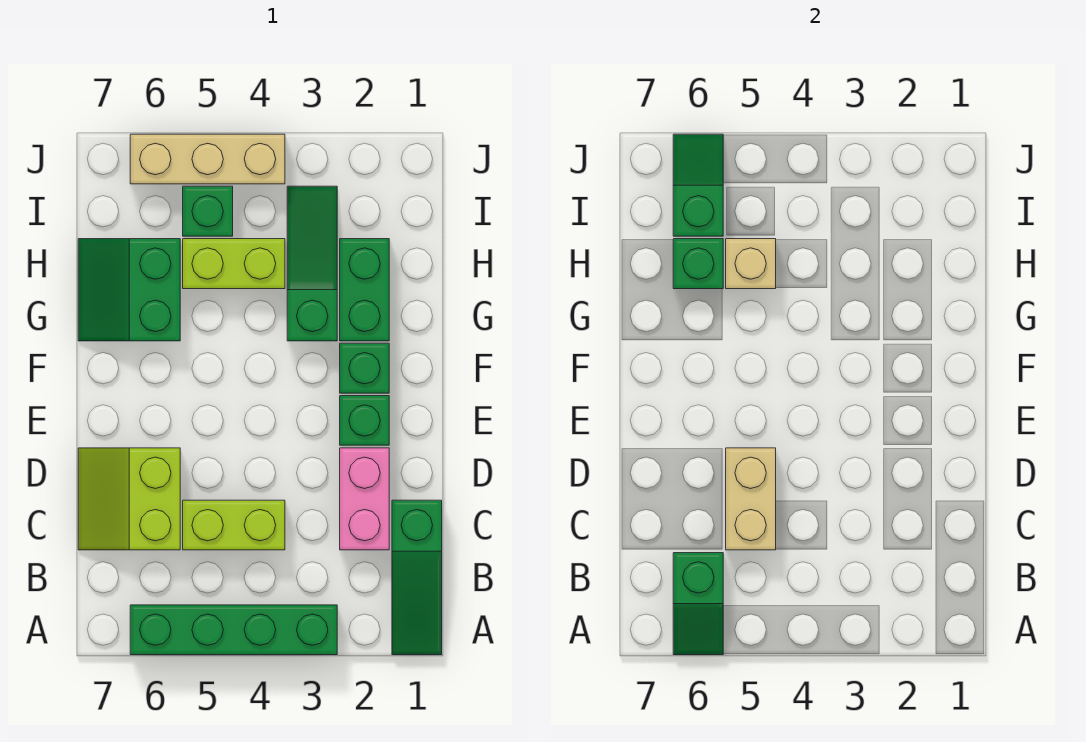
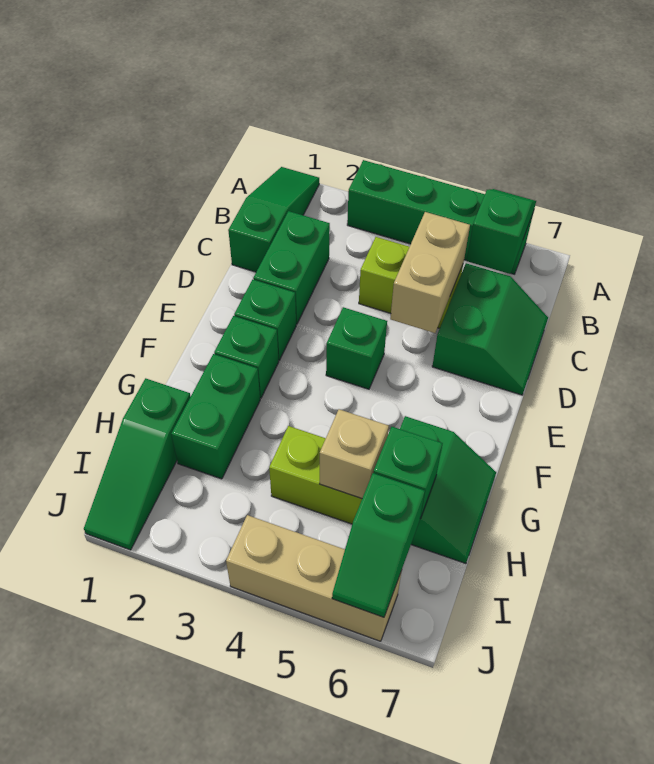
pink brick C2:D2 level 1 -> green brick C2:D2 level 1
lime slope C6:D7 level 1 top 6 -> green slope C6:D7 level 1 top 6
green slope G3:I3 level 1 top G -> green slope H1:J1 level 1 top H
green brick I5 level 1 -> green brick E4 level 1

